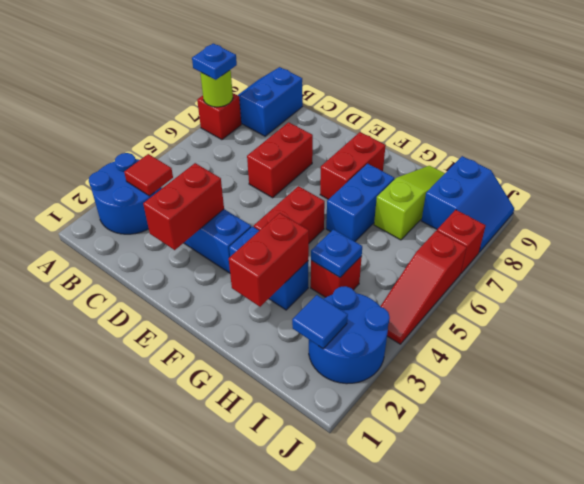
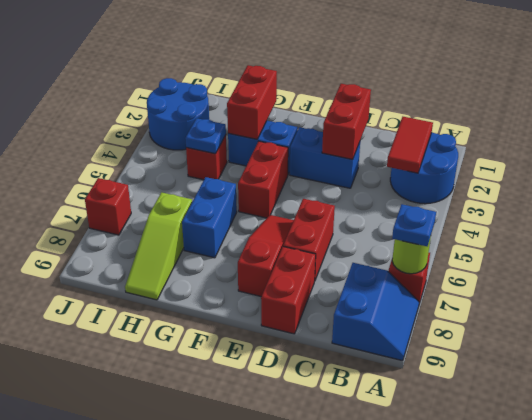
red tile B3 level 2 -> red tile B2:B3 level 2
red brick F7:F8 level 1 -> red brick D8:D9 level 1
blue tile I2 level 2 -> none
blue slope I8:J9 level 1 top I -> none
red slope J4:J6 level 1 top 6 -> red slope E6:E8 level 1 top 8

